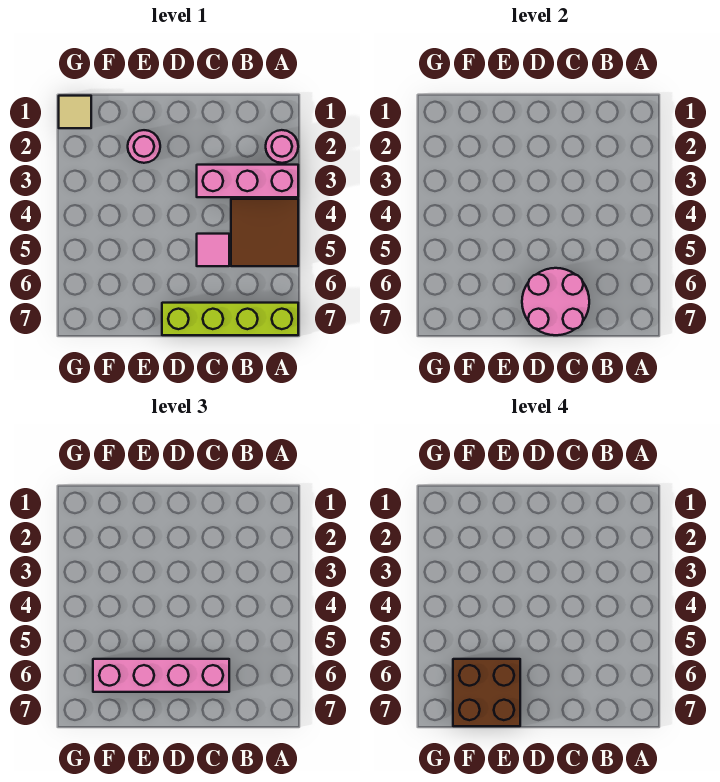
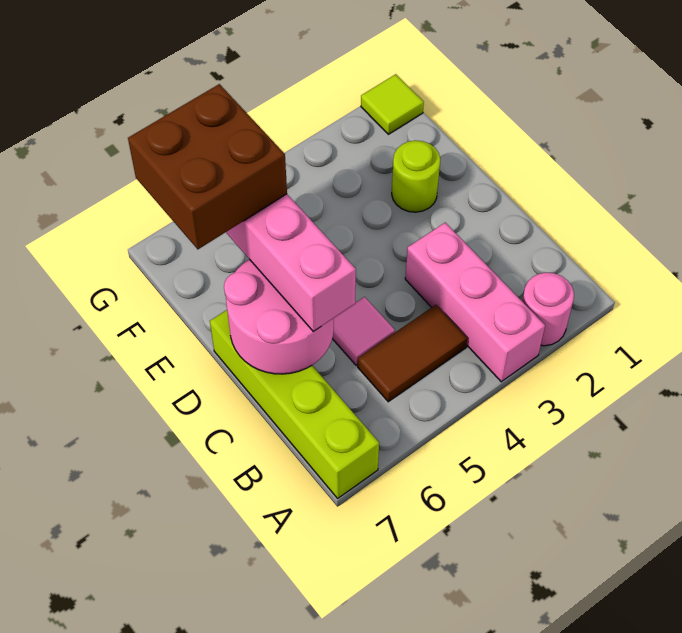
brown tile A4:B5 level 1 -> brown tile B4:B5 level 1
pink round brick E2 level 1 -> lime round brick E2 level 1
tan tile G1 level 1 -> lime tile G1 level 1

